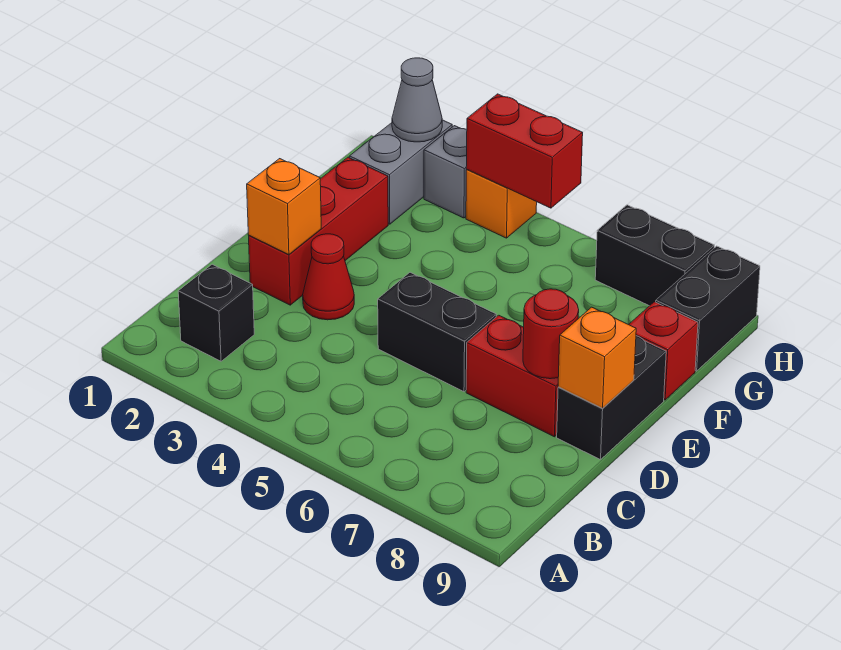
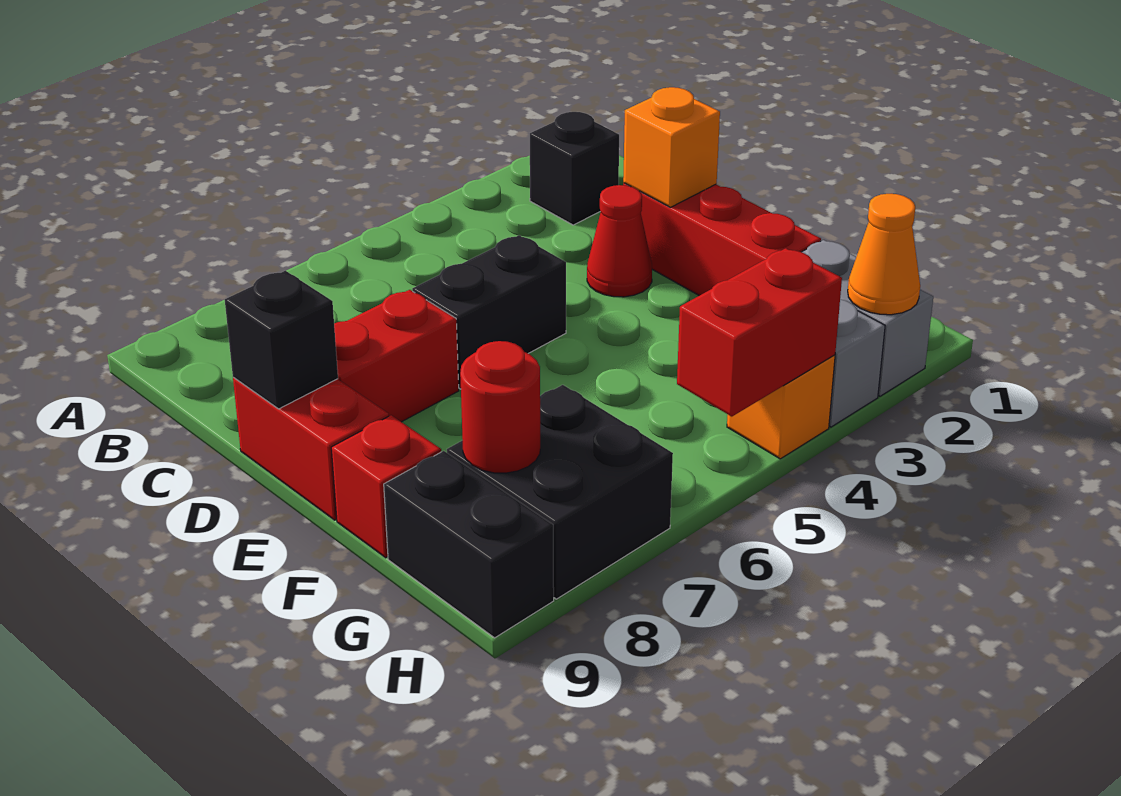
red round brick D8 level 2 -> red round brick G8 level 2
black brick D9:E9 level 1 -> red brick D9:E9 level 1
orange brick D9 level 2 -> black brick D9 level 2
grey cone H2 level 2 -> orange cone H2 level 2
black brick H7:H8 level 1 -> black brick G7:H8 level 1

